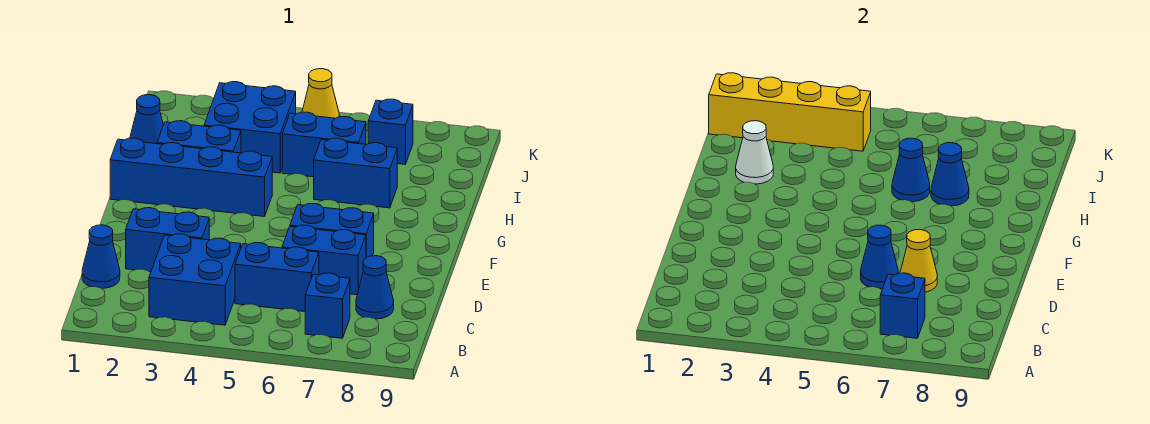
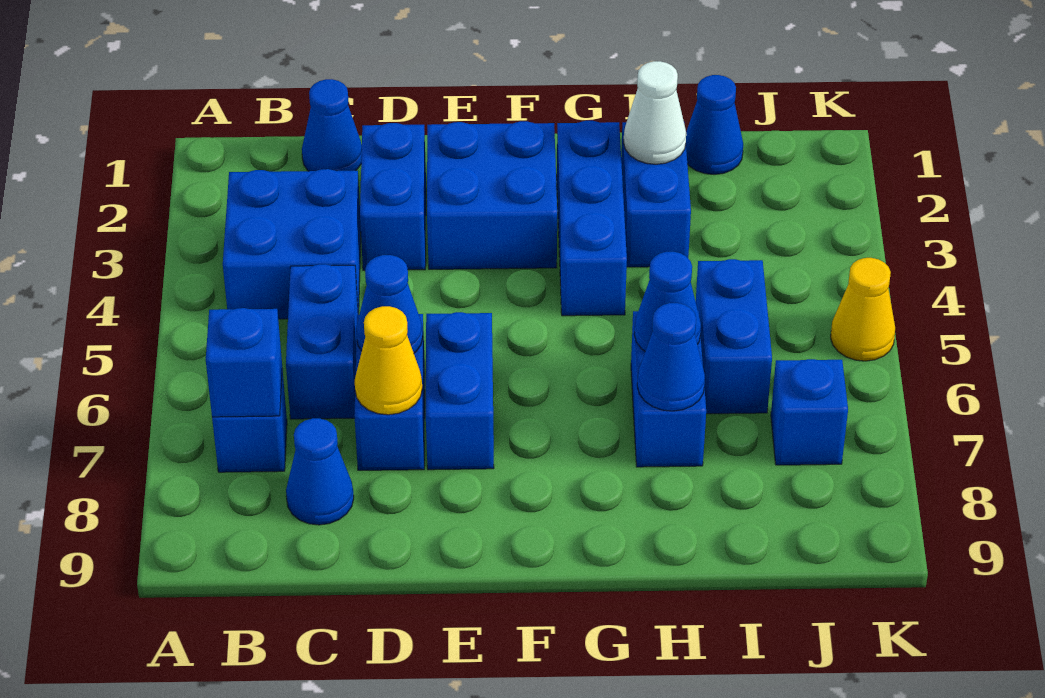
blue brick G1:G4 level 1 -> blue brick G2:G4 level 1
blue brick I3:J4 level 1 -> blue brick E2:F3 level 1
yellow brick J1:J4 level 2 -> none

